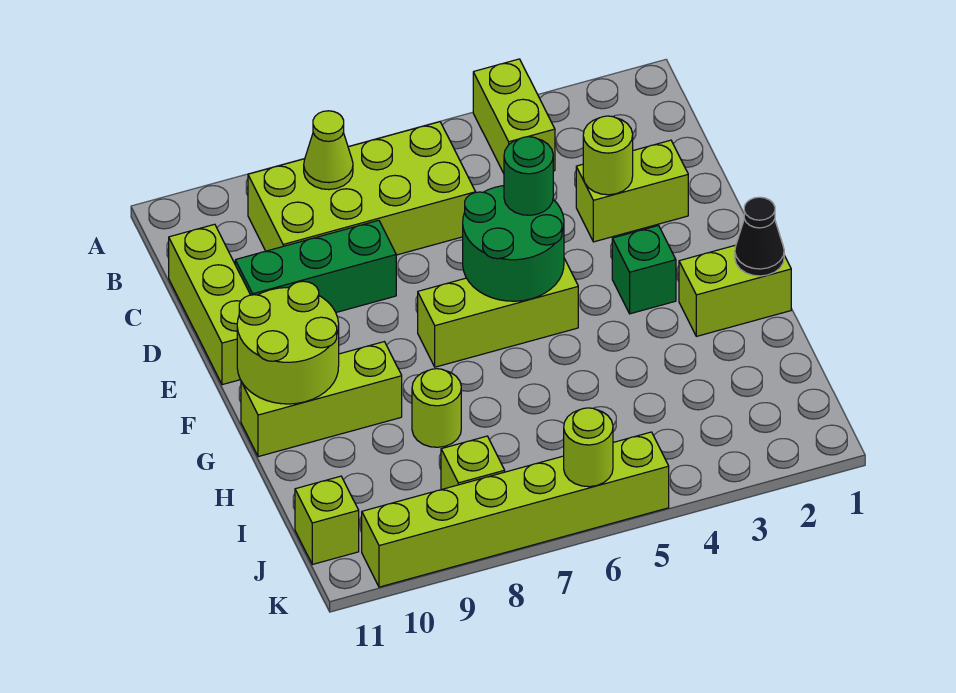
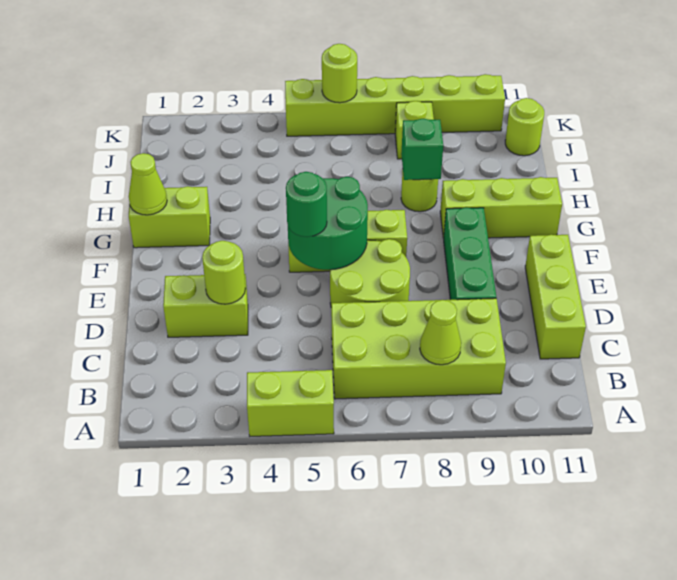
lime brick A4:B4 level 1 -> lime brick A4:A5 level 1
green brick D8:D10 level 1 -> green brick D9:F9 level 1
green brick F3 level 1 -> green brick H8 level 2
lime round brick F10:G11 level 2 -> lime round brick D6:E7 level 1
black cone G1 level 2 -> lime cone G1 level 2
lime brick J11 level 1 -> lime round brick J11 level 1

